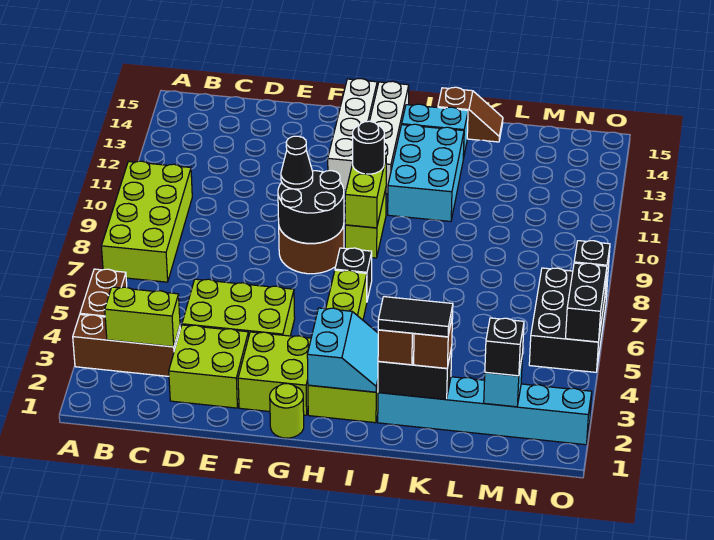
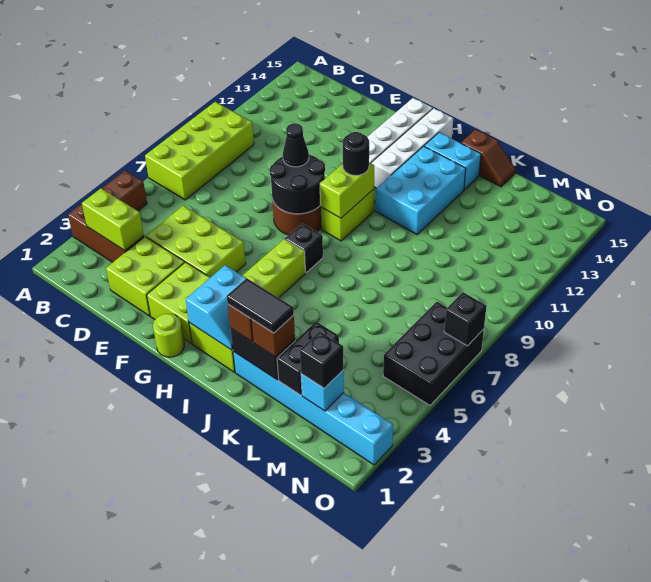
black brick O5:O6 level 2 -> black brick L2:L3 level 2

